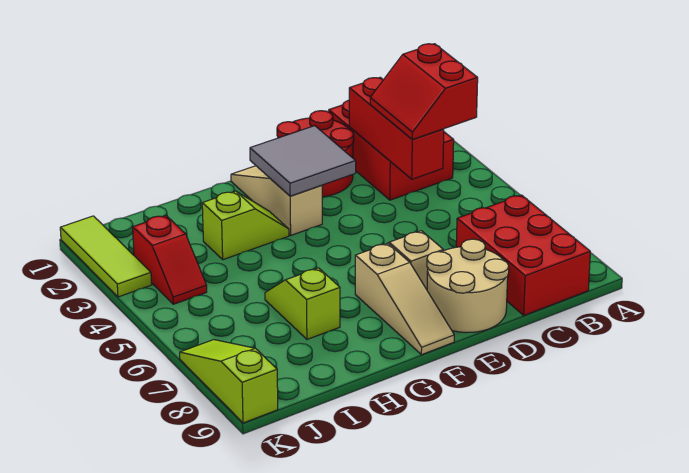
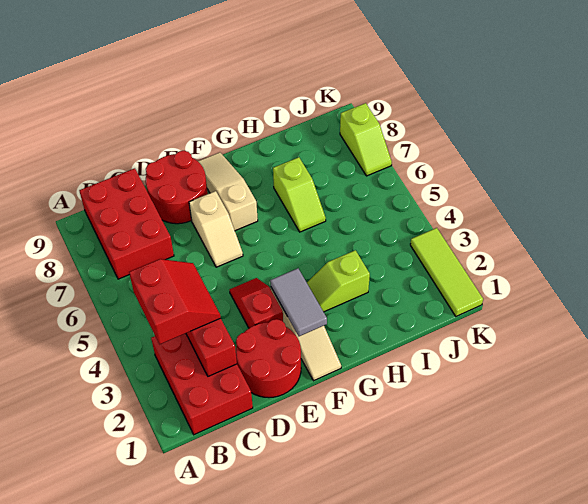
tan round brick D8:E9 level 1 -> red round brick D8:E9 level 1
grey tile E2:F3 level 2 -> grey tile F2:F3 level 2
red slope J3:J4 level 1 top 3 -> red slope E3:E4 level 1 top 3
lime slope K7:K9 level 1 top 9 -> lime slope K7:K8 level 1 top 8

